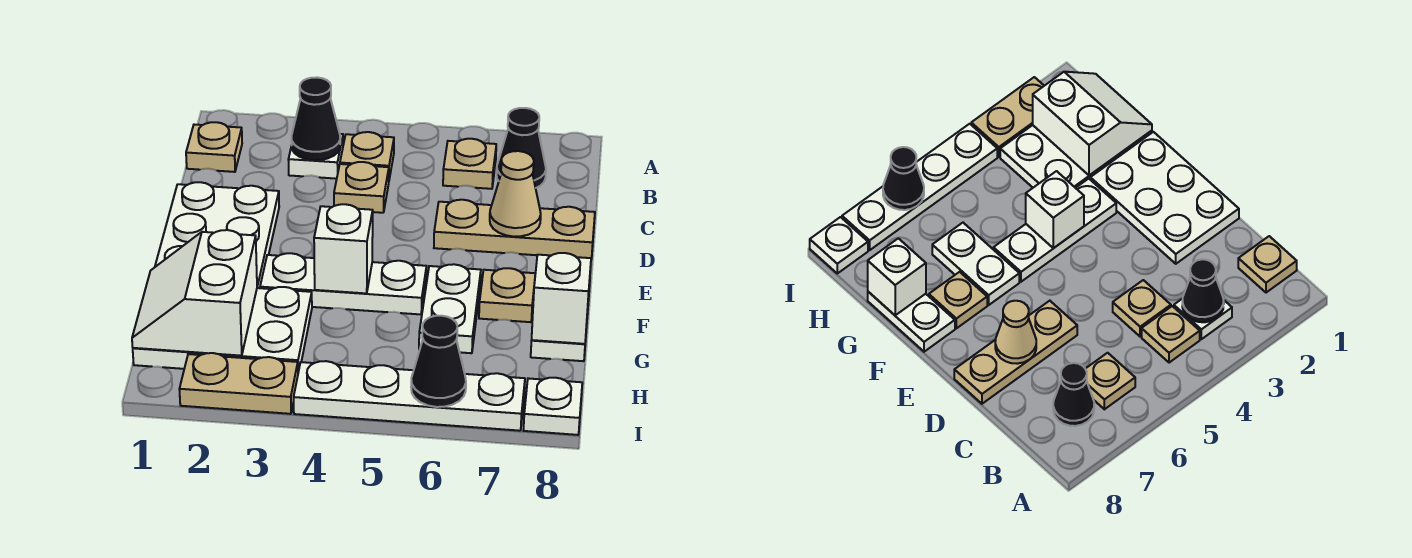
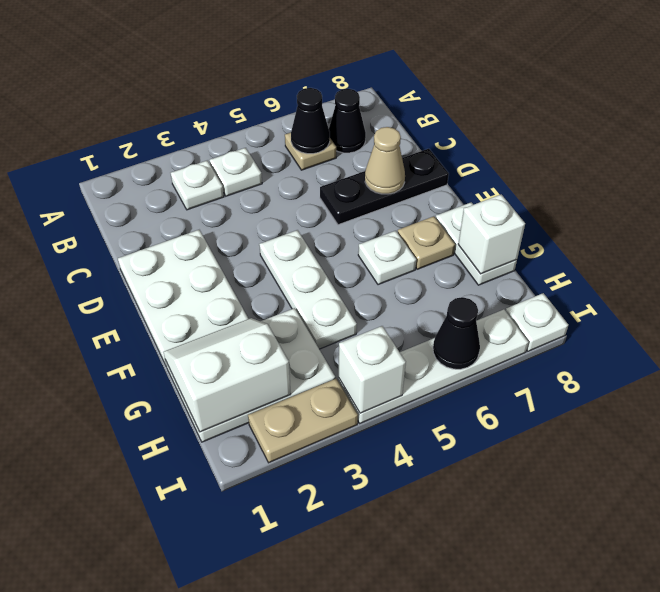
tan plate B1 level 1 -> none
black cone B3 level 2 -> black cone B6 level 2
tan plate B4 level 1 -> white plate B4 level 1
tan plate C4 level 1 -> none
tan plate D6:D8 level 1 -> black plate D6:D8 level 1
white plate F3:F5 level 1 -> white plate E4:G4 level 1
white brick F4 level 2 -> white brick I4 level 2
white plate F6:G6 level 1 -> white plate F6 level 1
white slope G1:H2 level 2 top 2 -> white slope G1:H2 level 2 top H

